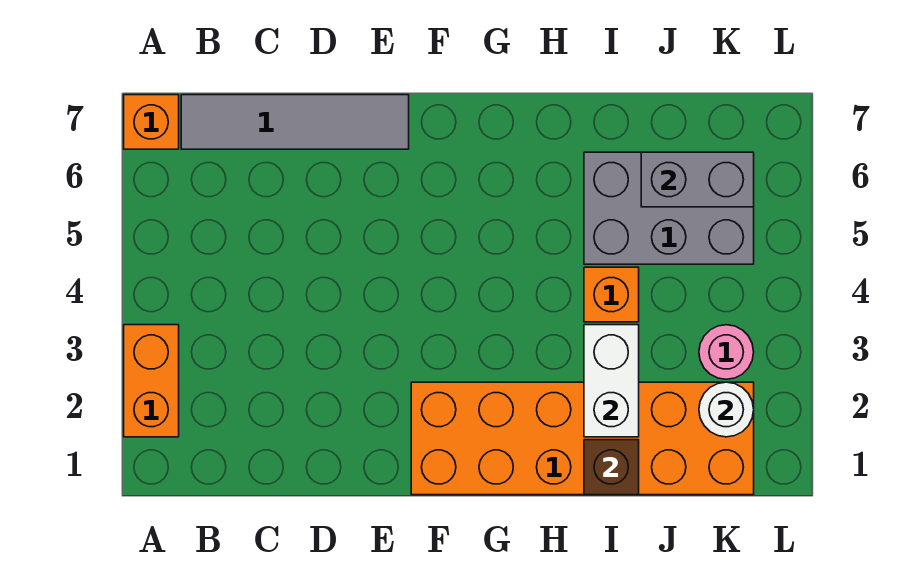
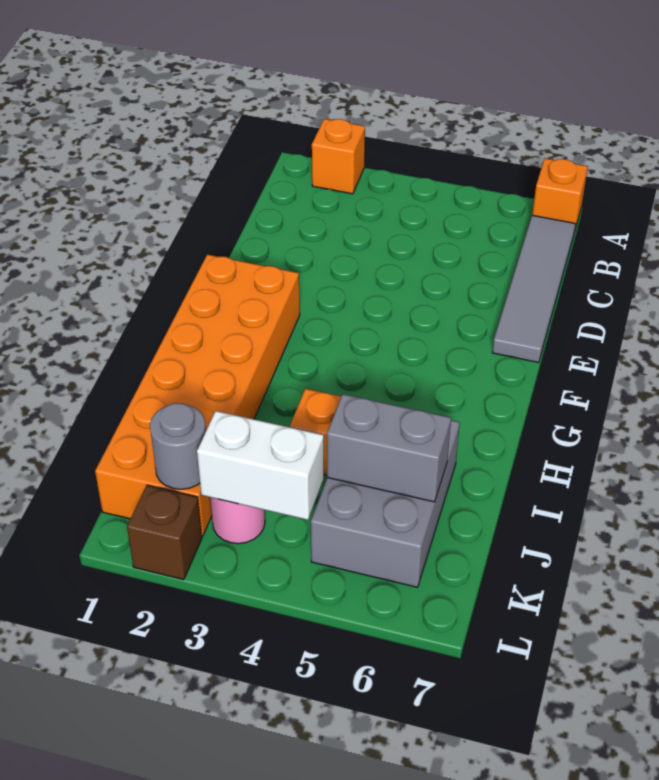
orange brick A2:A3 level 1 -> orange brick A2 level 1
brown brick I1 level 2 -> brown brick L2 level 1
white brick I2:I3 level 2 -> white brick K3:K4 level 2
grey brick J6:K6 level 2 -> grey brick J5:J6 level 2
white round brick K2 level 2 -> grey round brick K2 level 2

